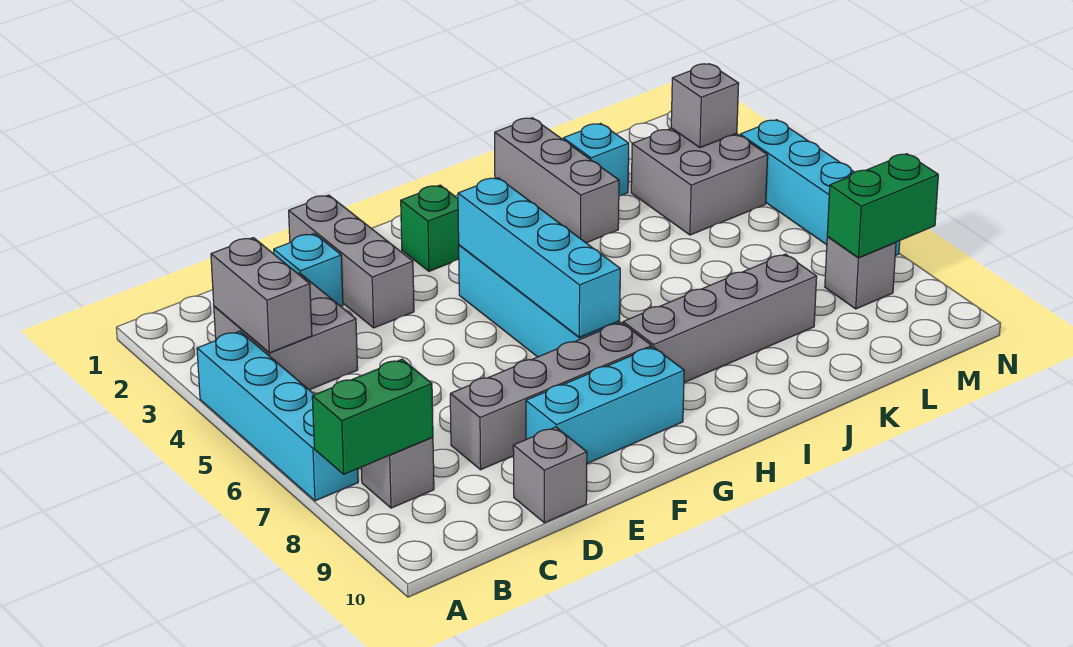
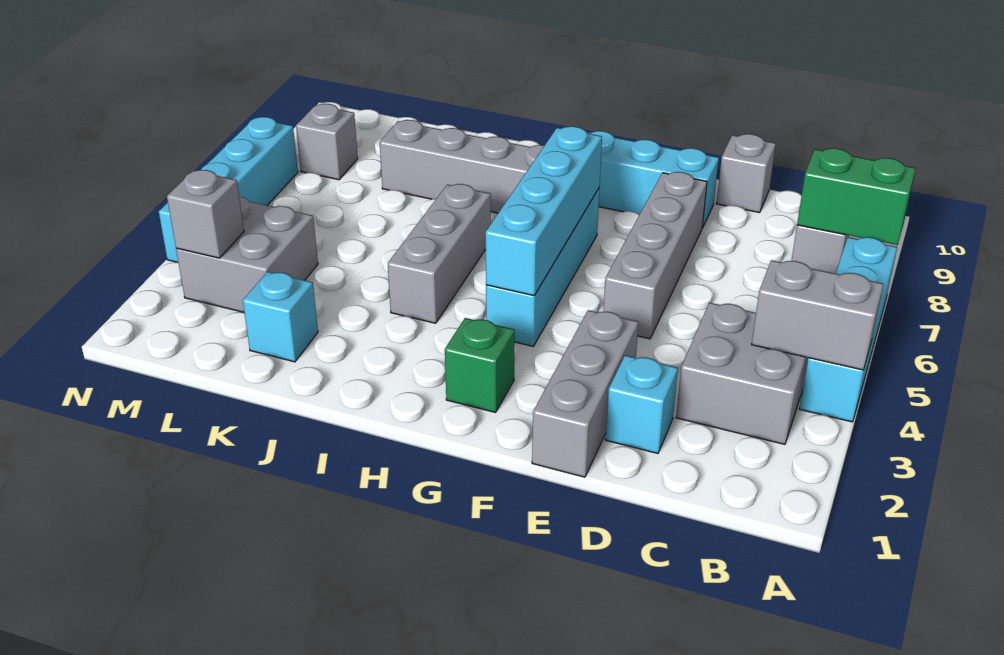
grey brick B3:B4 level 2 -> grey brick A4:B4 level 2
grey brick D8:G8 level 1 -> grey brick E5:E8 level 1
grey brick J1:J3 level 1 -> grey brick I4:I6 level 1
green brick M8:N8 level 2 -> none

